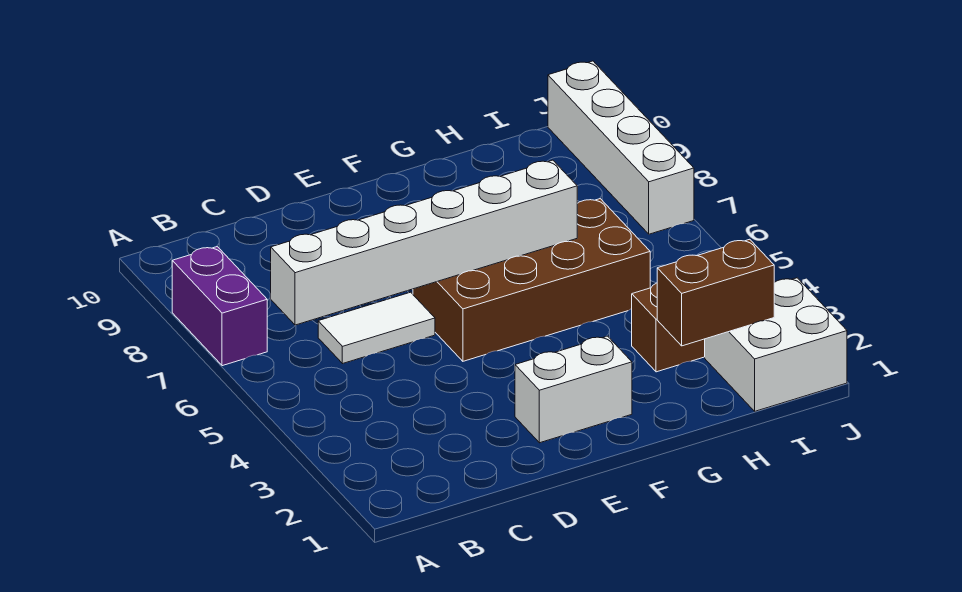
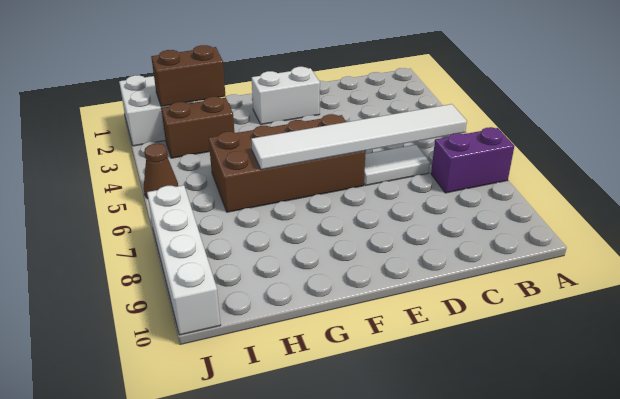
purple brick A7:A8 level 1 -> purple brick A7:B7 level 1
white brick B6:G6 level 2 -> white tile B6:G6 level 2
none -> brown cone J5 level 1

